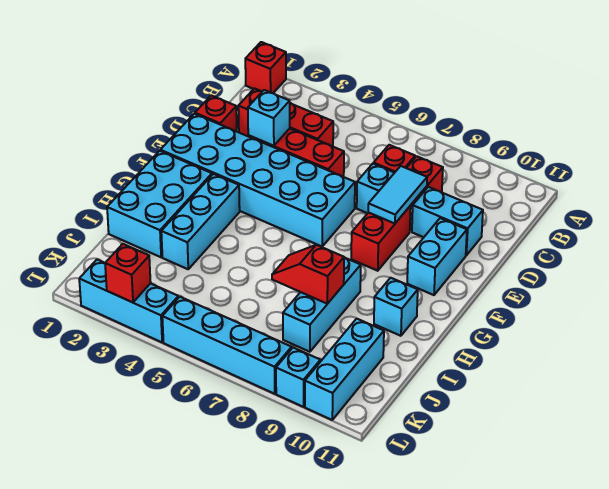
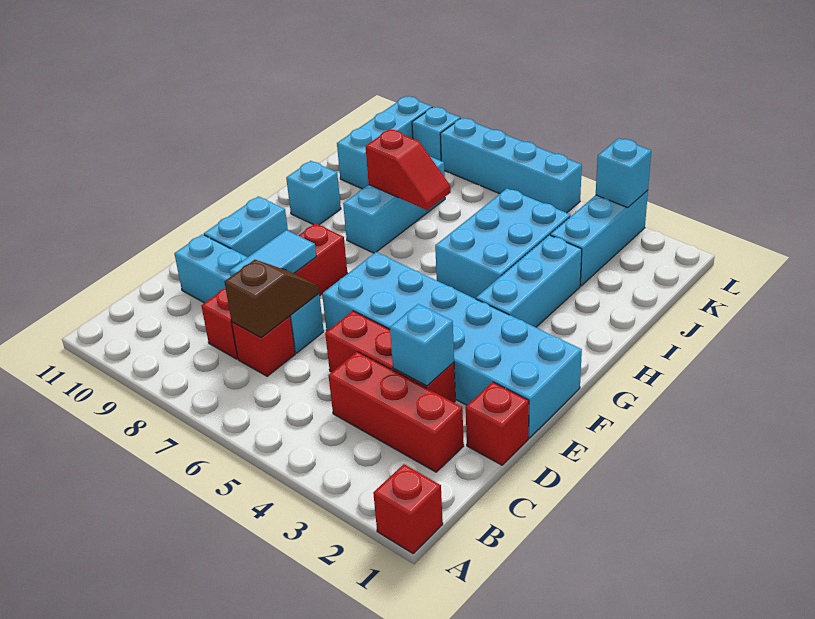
none -> brown slope C7:D7 level 2 top C
cyan brick G1:I2 level 1 -> cyan brick H4:J5 level 1
cyan brick L2:L4 level 1 -> cyan brick J3:L3 level 1
red brick L3 level 2 -> cyan brick L3 level 2

